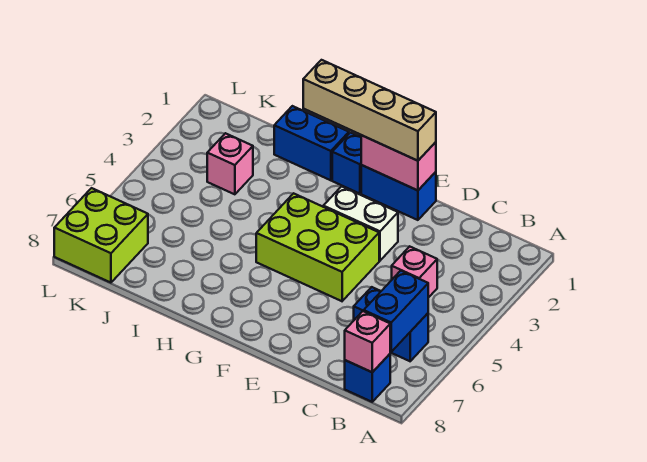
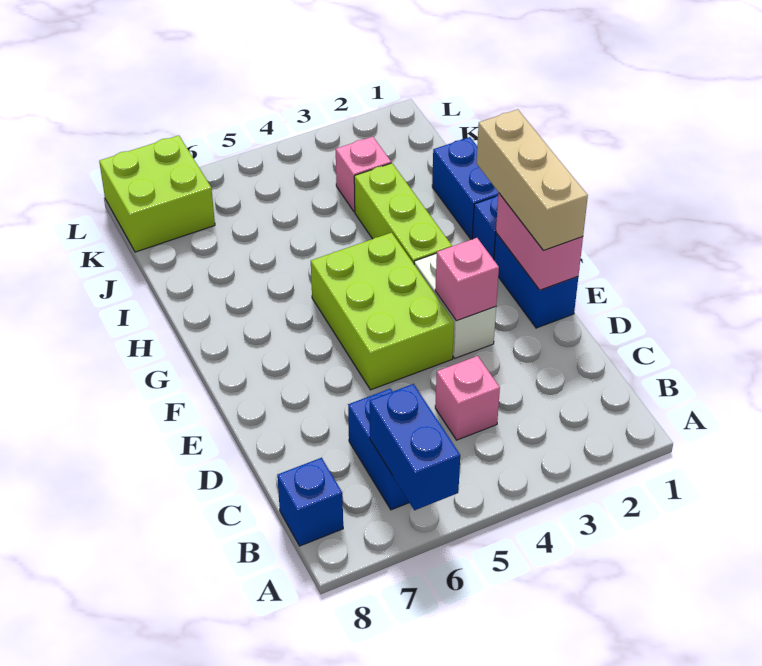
blue brick B6:B7 level 2 -> blue brick A6:B6 level 2
pink brick B8 level 2 -> pink brick E3 level 2
tan brick E1:H1 level 3 -> tan brick E1:G1 level 3
none -> lime brick G3:I3 level 1

